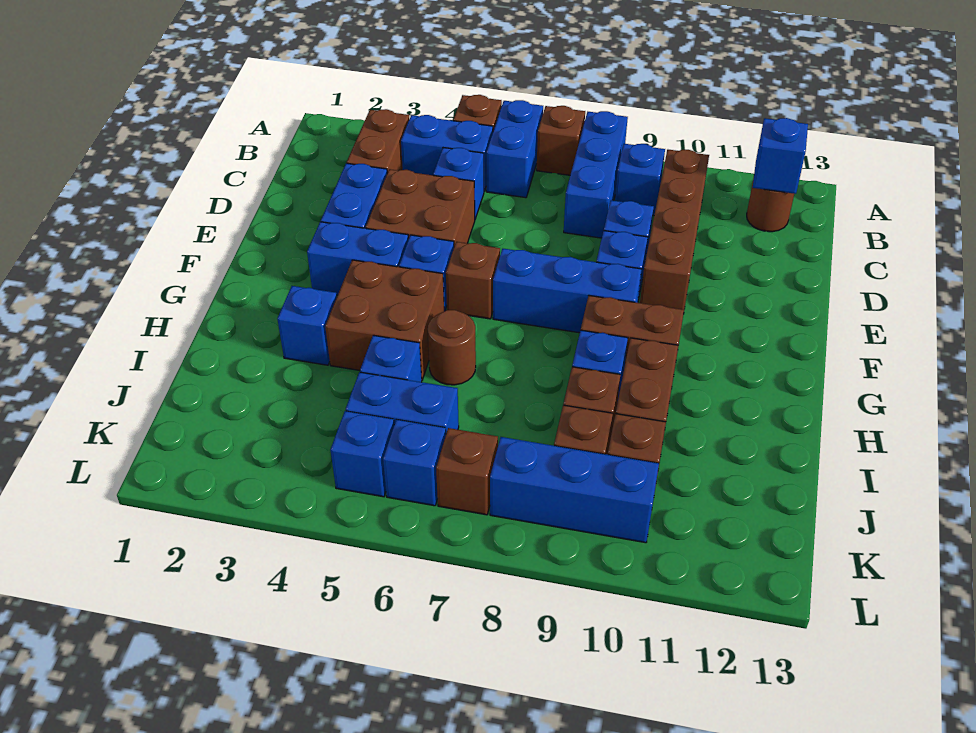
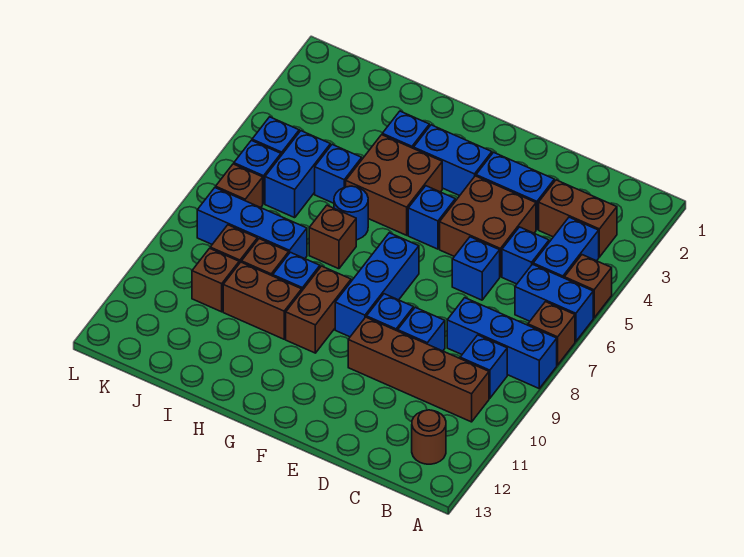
blue brick B12 level 2 -> blue brick D6 level 1
blue brick F3:F4 level 1 -> blue brick F3:G3 level 1
brown brick F6 level 1 -> brown brick H7 level 1
brown round brick H6 level 1 -> blue round brick H6 level 1
blue brick K8:K10 level 1 -> blue brick I8:K8 level 1

